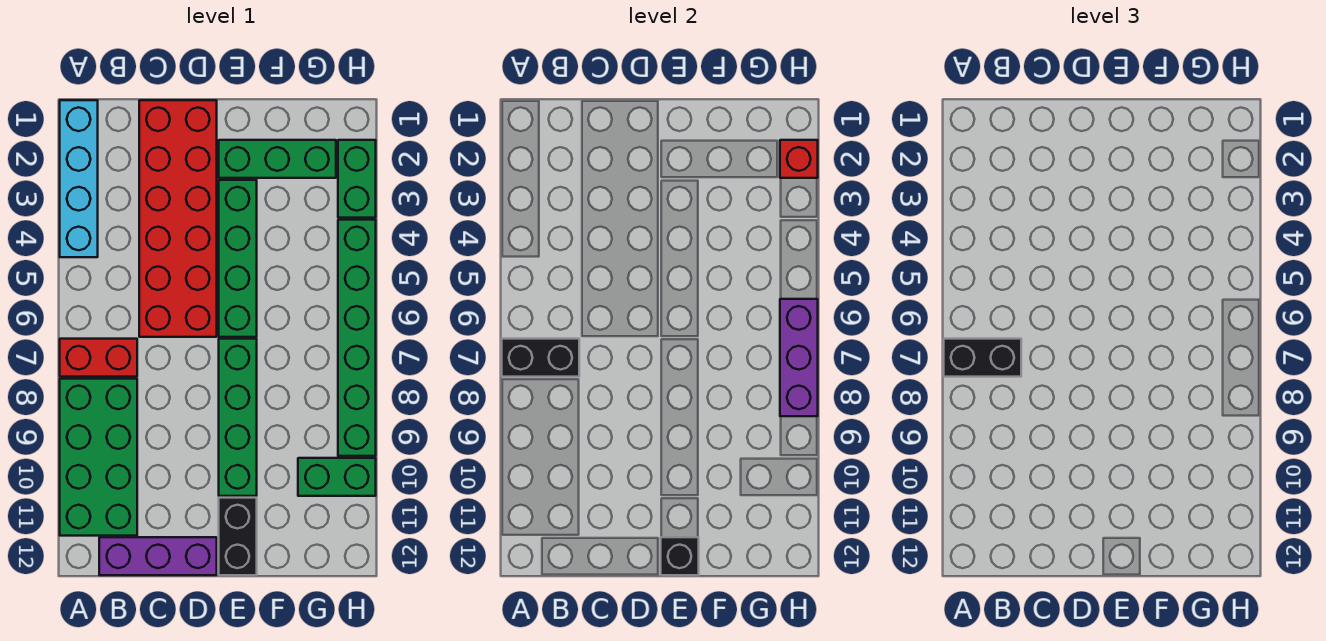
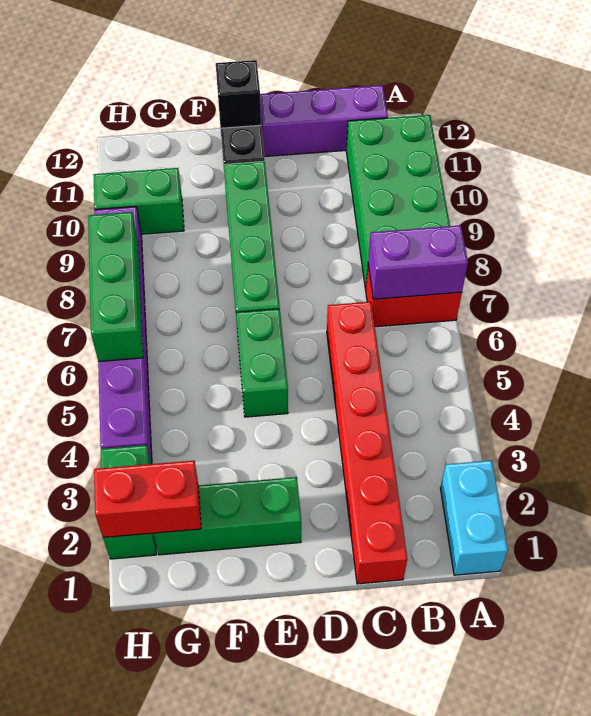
cyan brick A1:A4 level 1 -> cyan brick A1:A2 level 1
black brick A7:B7 level 2 -> purple brick A7:B7 level 2
black brick A7:B7 level 3 -> none
red brick C1:D6 level 1 -> red brick C1:C6 level 1
green brick E3:E6 level 1 -> green brick E5:E6 level 1
red brick H2 level 2 -> red brick G2:H2 level 2
green brick H4:H9 level 1 -> purple brick H4:H9 level 1
purple brick H6:H8 level 2 -> green brick H6:H8 level 2

